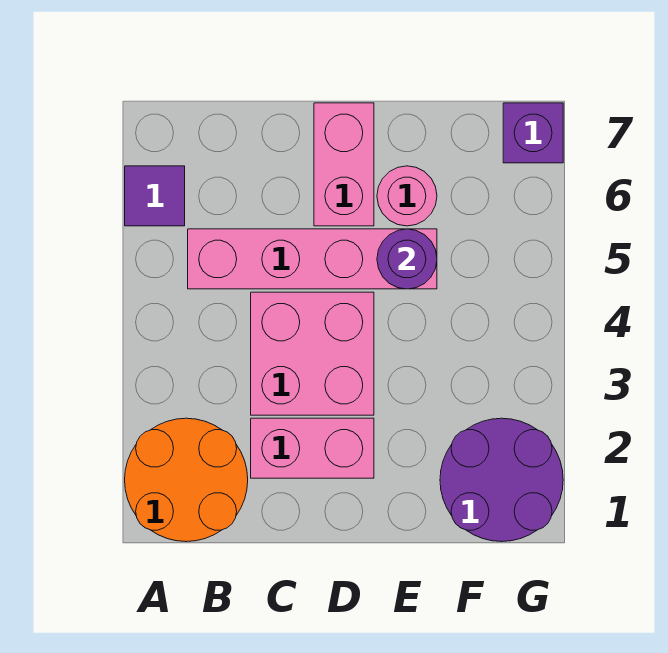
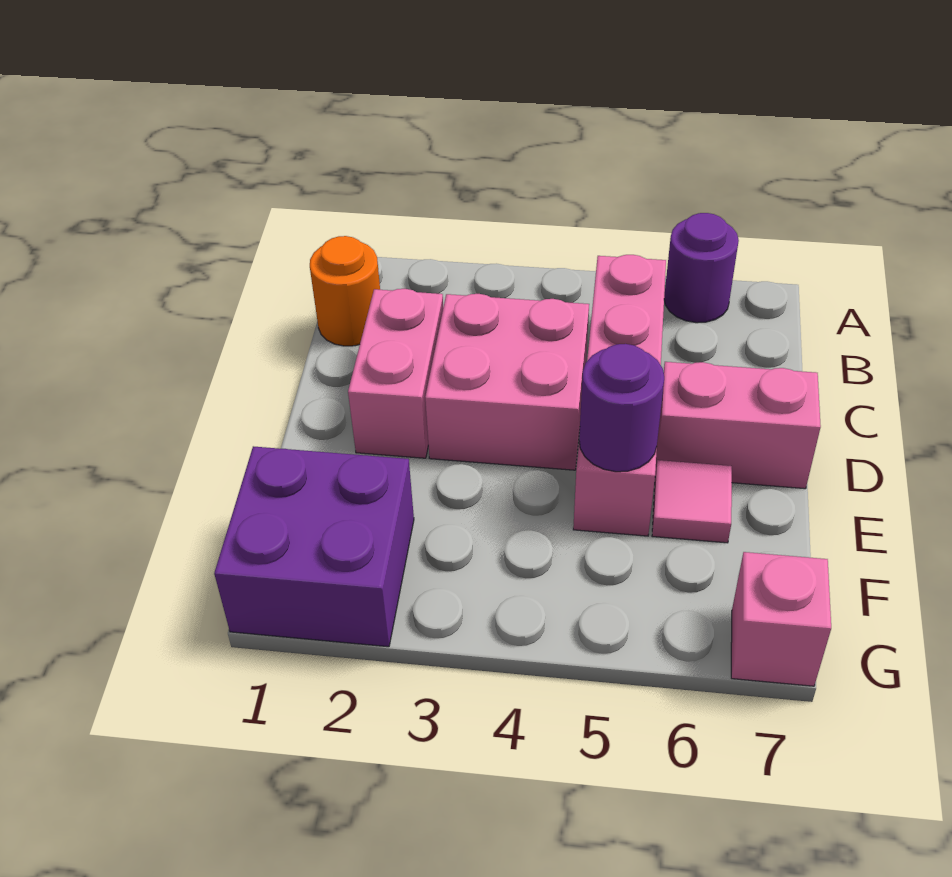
orange round brick A1:B2 level 1 -> orange round brick B1 level 1
purple tile A6 level 1 -> purple round brick A6 level 1
pink round brick E6 level 1 -> pink tile E6 level 1
purple round brick F1:G2 level 1 -> purple brick F1:G2 level 1
purple brick G7 level 1 -> pink brick G7 level 1

